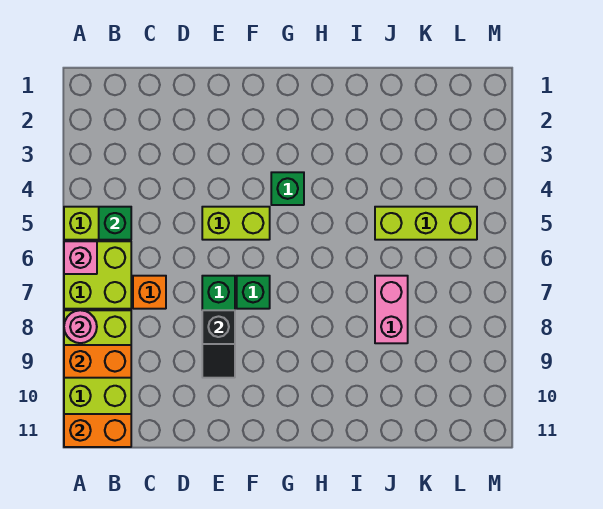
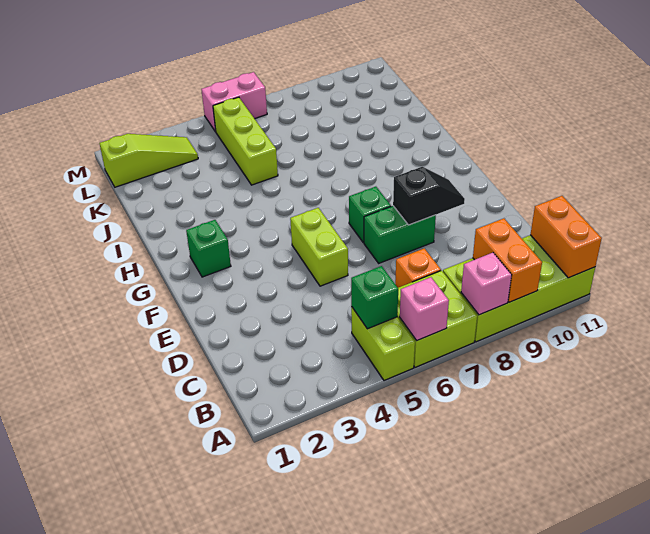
pink round brick A8 level 2 -> pink brick A8 level 2
green brick G4 level 1 -> green brick G2 level 1
pink brick J7:J8 level 1 -> pink brick M5:M6 level 1
none -> lime slope L1:L3 level 1 top 1

